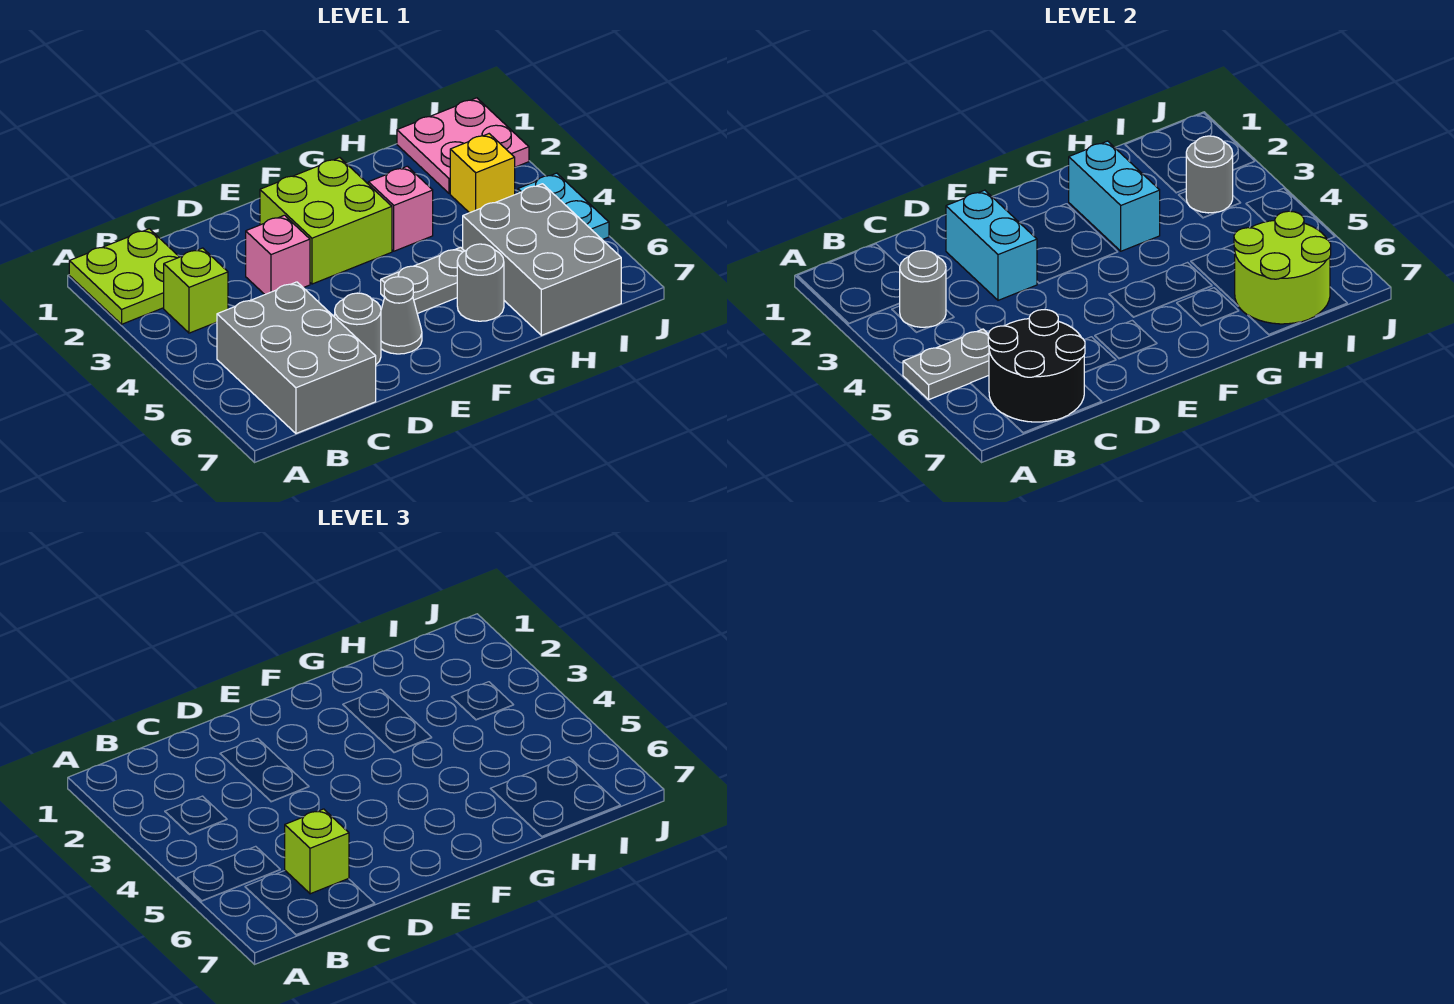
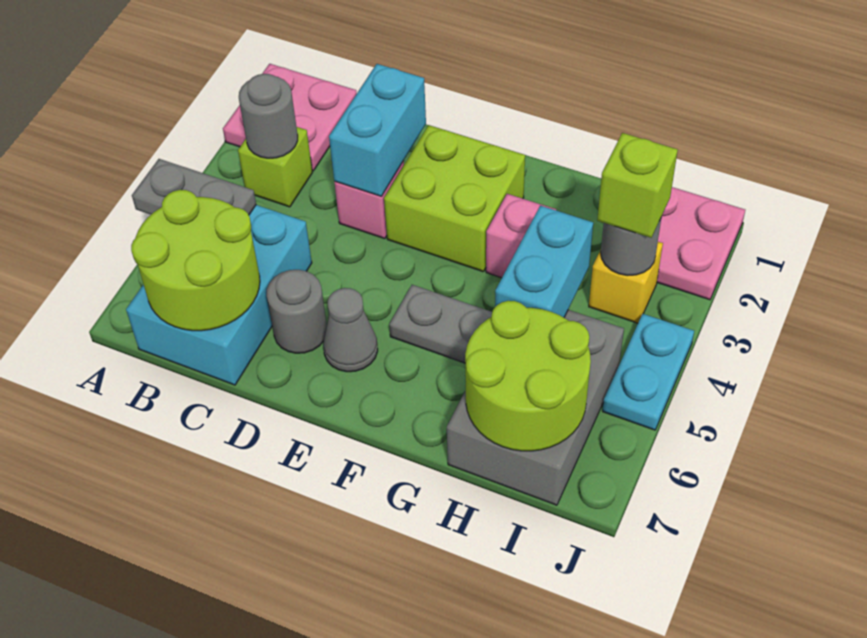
lime plate A1:B2 level 1 -> pink plate A1:B2 level 1
grey brick B5:C7 level 1 -> cyan brick B5:C7 level 1
black round brick B6:C7 level 2 -> lime round brick B6:C7 level 2
lime brick C6 level 3 -> lime brick I3 level 3
cyan brick G2:G3 level 2 -> cyan brick H4:H5 level 2
grey round brick G6 level 1 -> none

